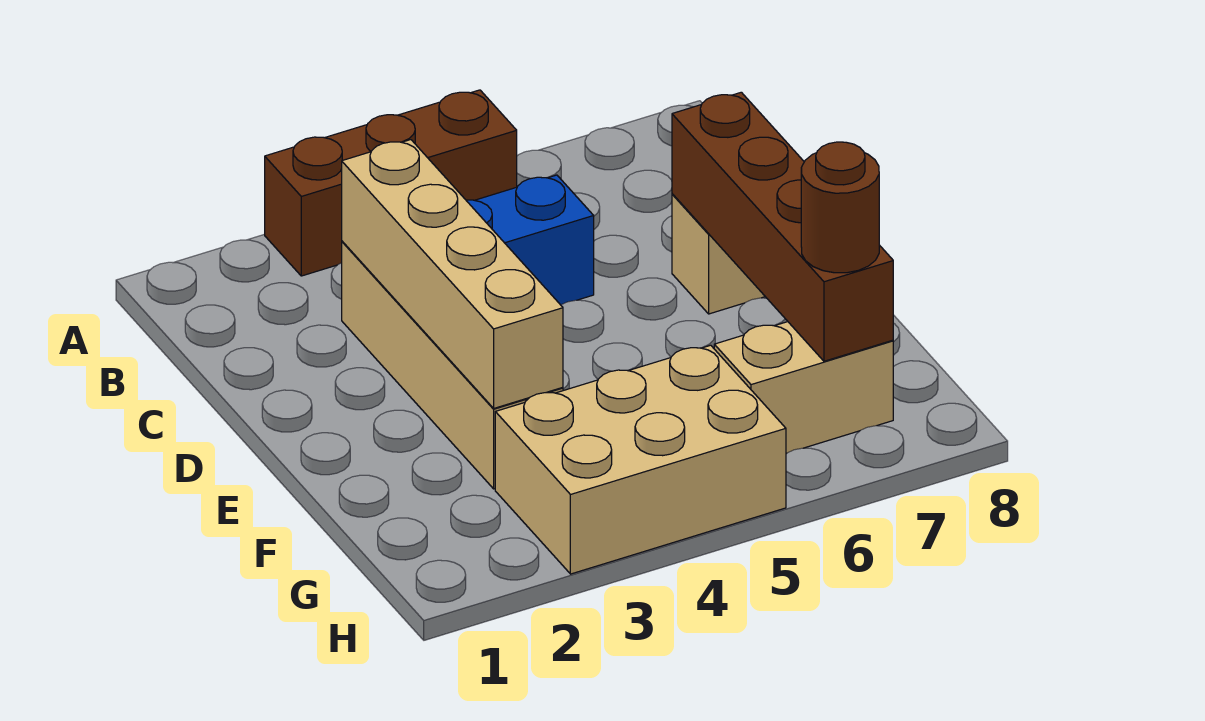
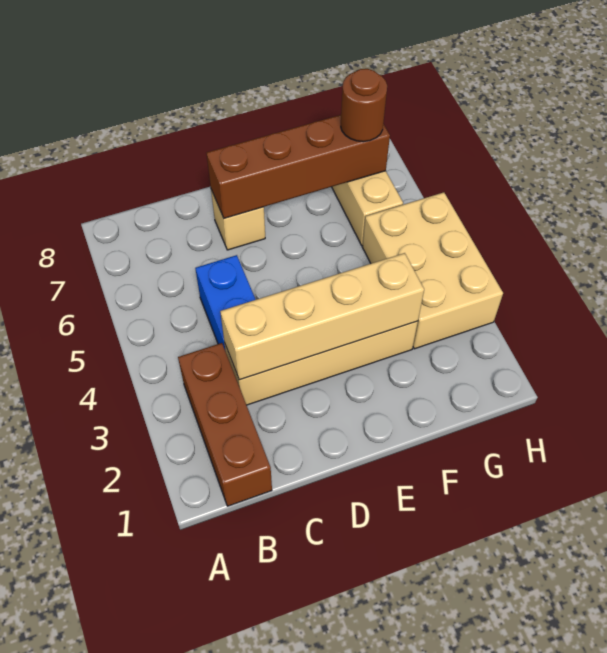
brown brick A3:A5 level 1 -> brown brick B1:B3 level 1

